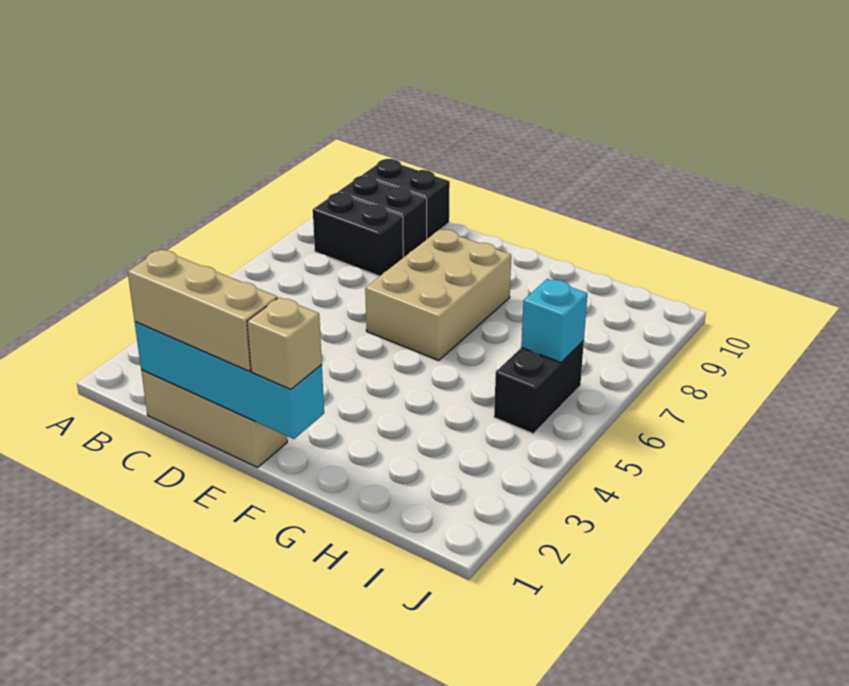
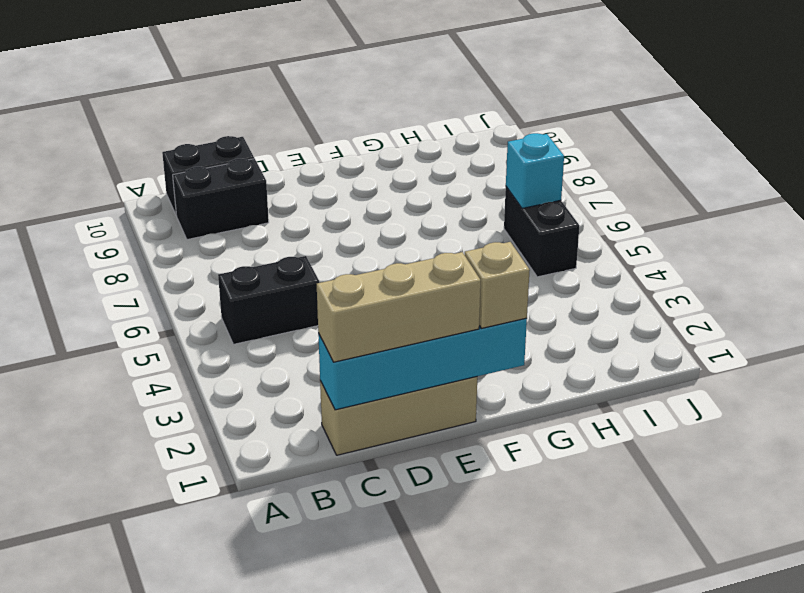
black brick B8:C8 level 1 -> black brick B5:C5 level 1
tan brick E6:F8 level 1 -> none

